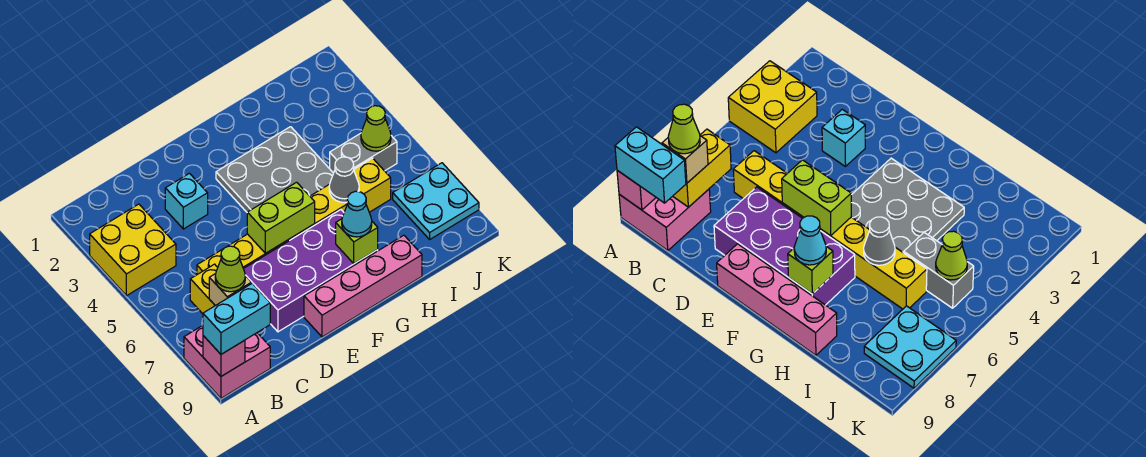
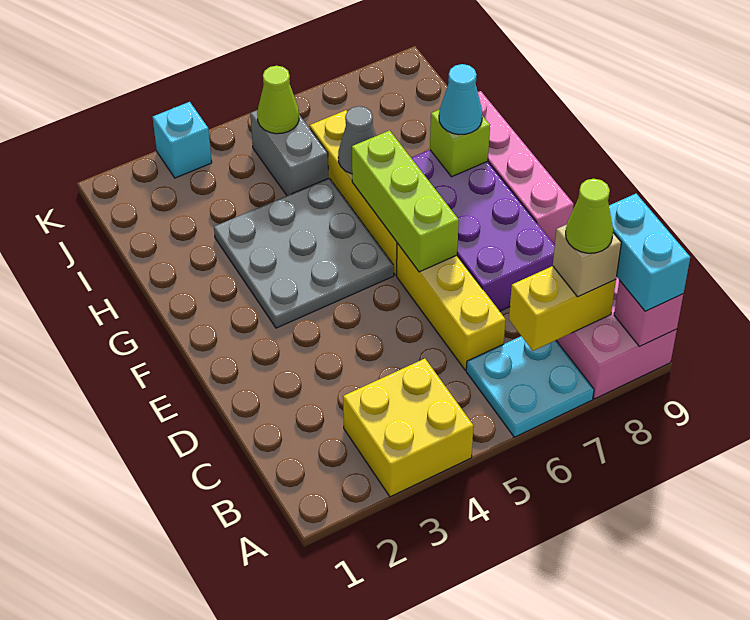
cyan brick D3 level 1 -> cyan brick K3 level 1
lime brick E6:F6 level 2 -> lime brick E6:G6 level 2
cyan plate J7:K8 level 1 -> cyan plate A6:B7 level 1

